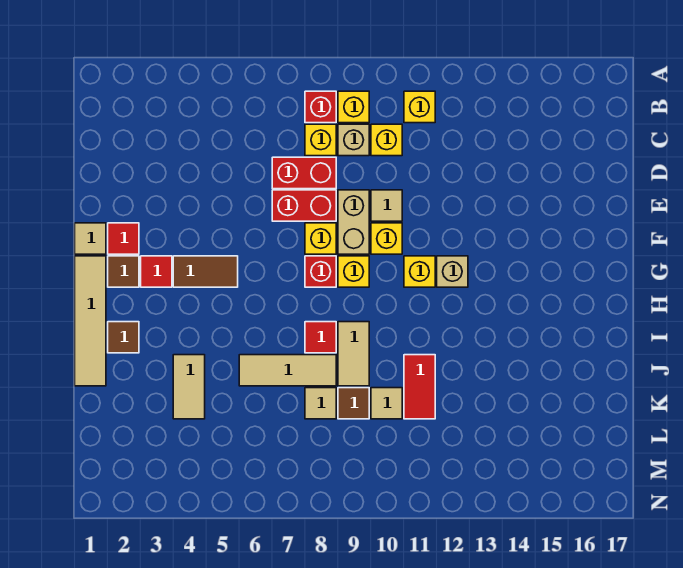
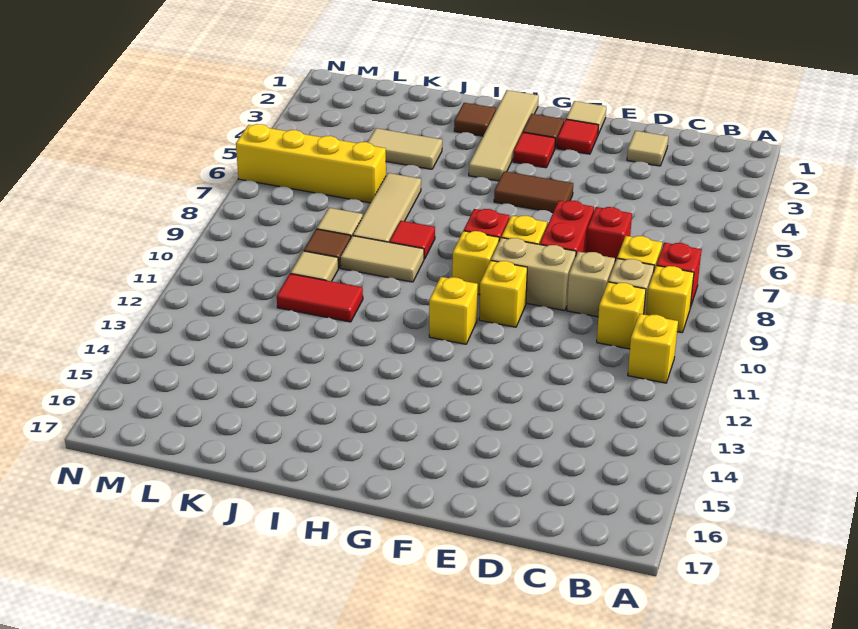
red brick D7:D8 level 1 -> red brick D7 level 1
tan tile E10 level 1 -> tan tile D2 level 1
tan tile G1:J1 level 1 -> tan tile H1:H4 level 1
brown tile G4:G5 level 1 -> brown tile F5:G5 level 1
tan brick G12 level 1 -> tan brick D9 level 1
none -> yellow brick K6:N6 level 1

